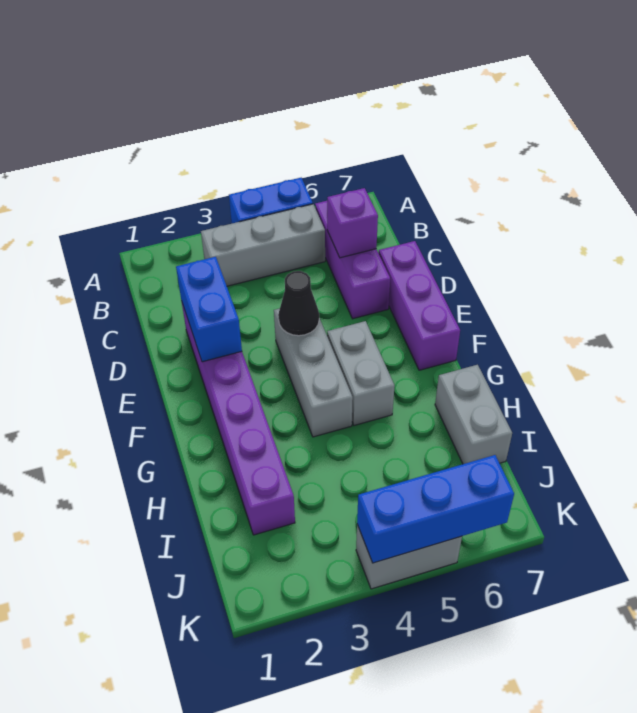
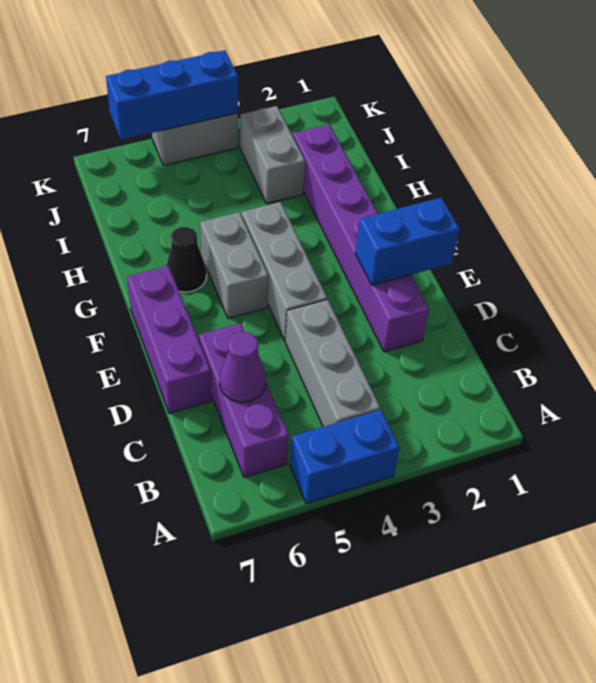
grey brick B3:B5 level 1 -> grey brick B4:D4 level 1
purple brick C6 level 2 -> purple cone C6 level 2
blue brick D2:E2 level 2 -> blue brick E1:E2 level 2
black cone E4 level 2 -> black cone G6 level 1
grey brick H7:I7 level 1 -> grey brick I3:J3 level 1

